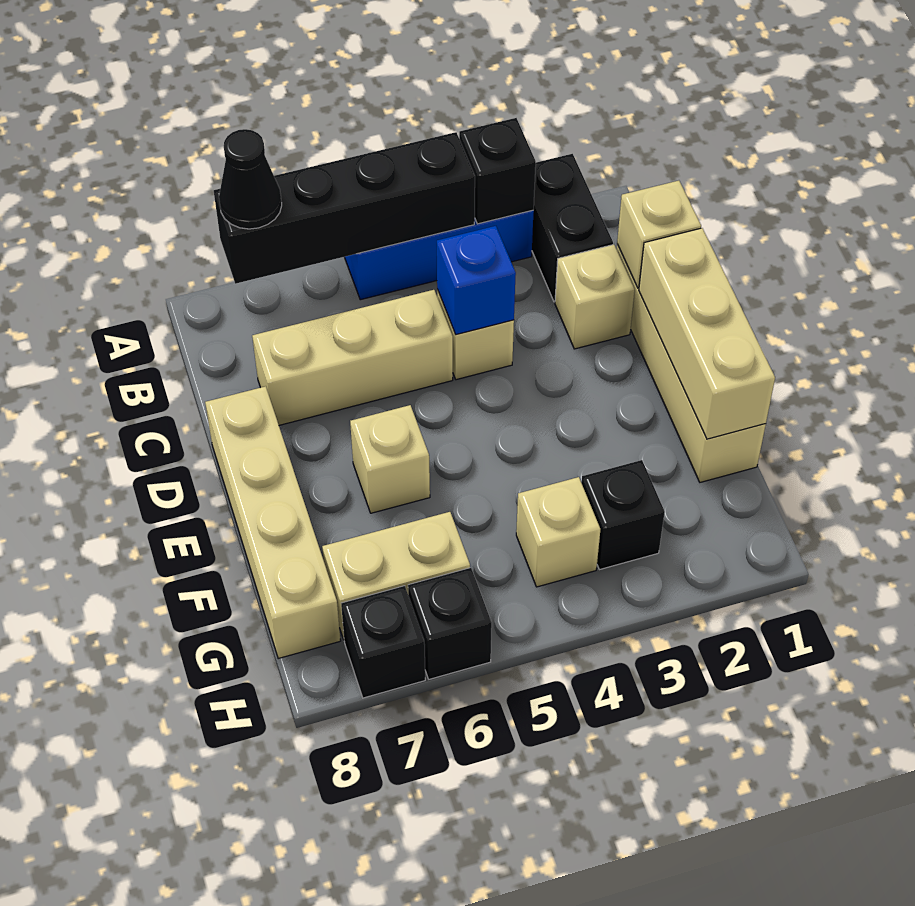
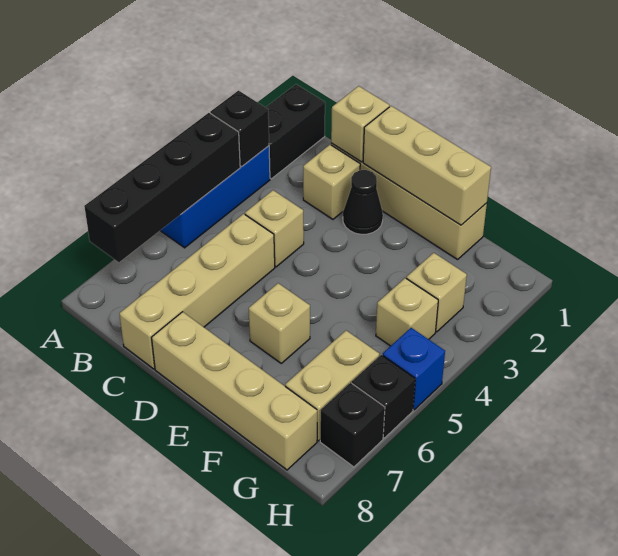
black brick A2:B2 level 1 -> black brick A1:A2 level 1
black cone A7 level 3 -> black cone D2 level 1
blue brick C4 level 2 -> blue brick H5 level 1
tan brick C5:C7 level 1 -> tan brick C5:C8 level 1
black brick G3 level 1 -> tan brick G3 level 1

